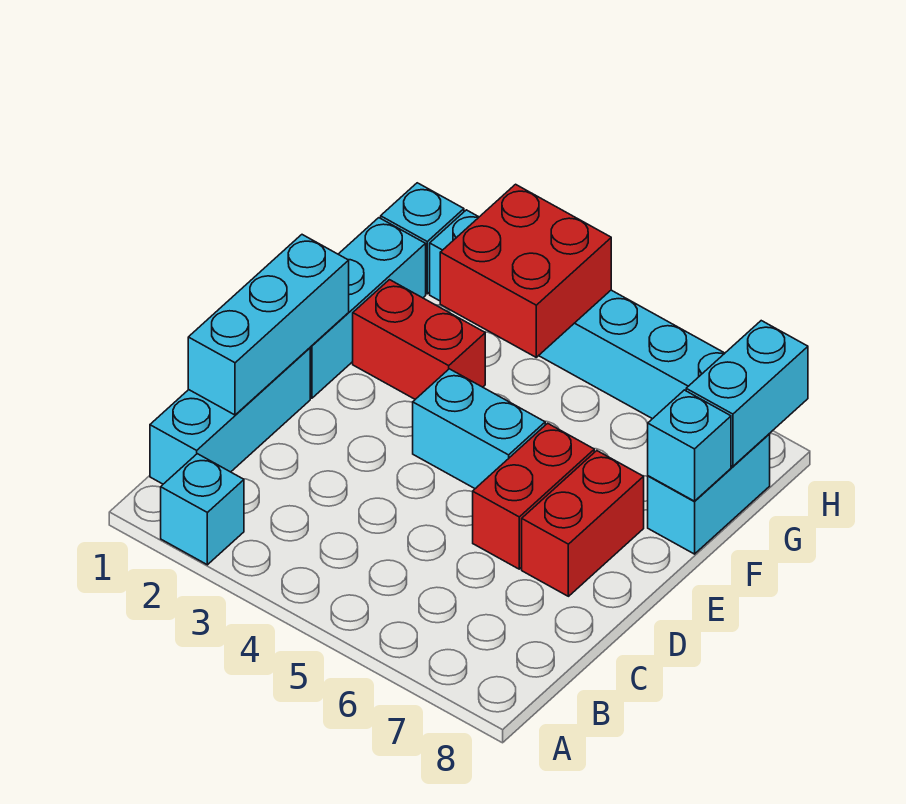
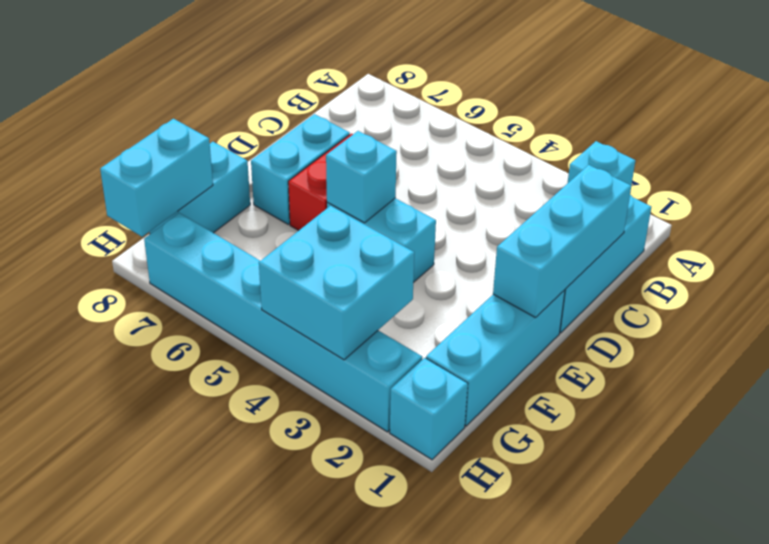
red brick D7:E7 level 1 -> cyan brick D7:E7 level 1
red brick F2:F3 level 1 -> none
cyan brick F8 level 2 -> cyan brick E5 level 2
red brick G3:H4 level 2 -> cyan brick G3:H4 level 2

